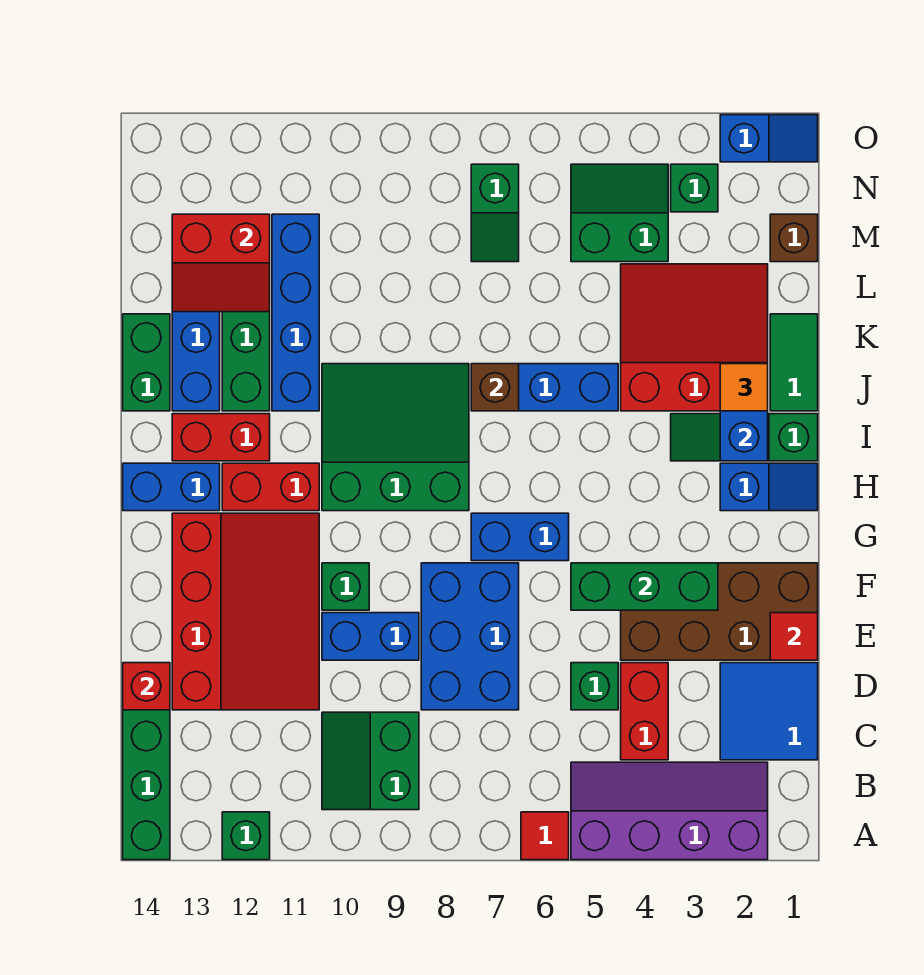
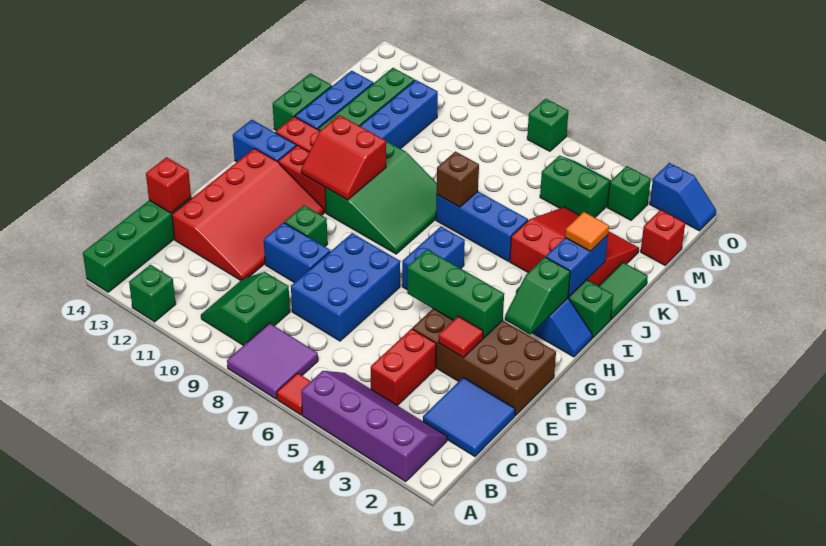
none -> purple tile A7:B8 level 1
green brick D5 level 1 -> green brick O7 level 1
red tile E1 level 2 -> red tile E3 level 2
blue brick G6:G7 level 1 -> blue brick G6:H6 level 1
green slope H8:J10 level 1 top H -> green slope H8:J10 level 1 top 10
red slope L12:M13 level 2 top M -> red slope H10:I11 level 2 top I
brown brick M1 level 1 -> red brick M1 level 1
green slope M7:N7 level 1 top N -> green slope G2:H2 level 2 top H

